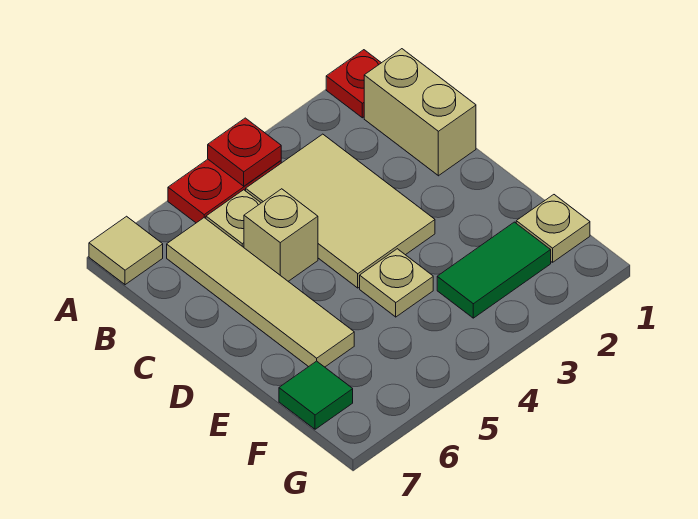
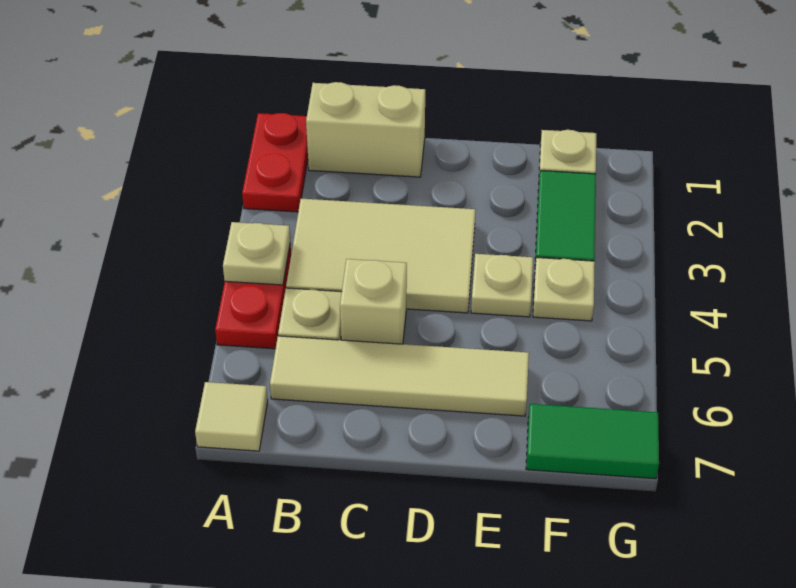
red plate A1 level 1 -> red plate A1:A2 level 1
red plate A4 level 2 -> tan plate A4 level 2
none -> tan plate F4 level 1
green tile F7 level 1 -> green tile F7:G7 level 1

